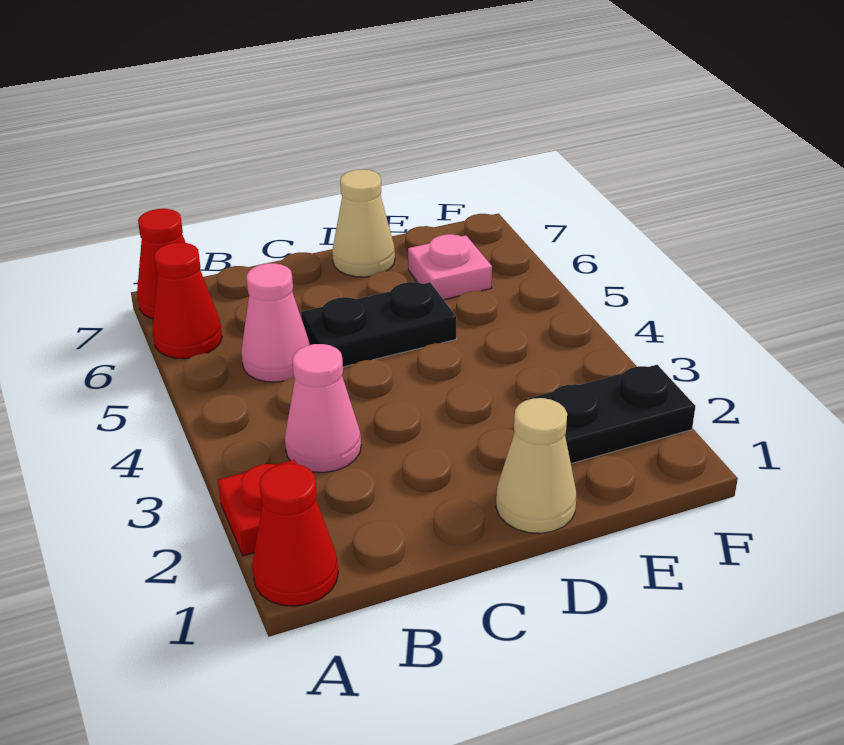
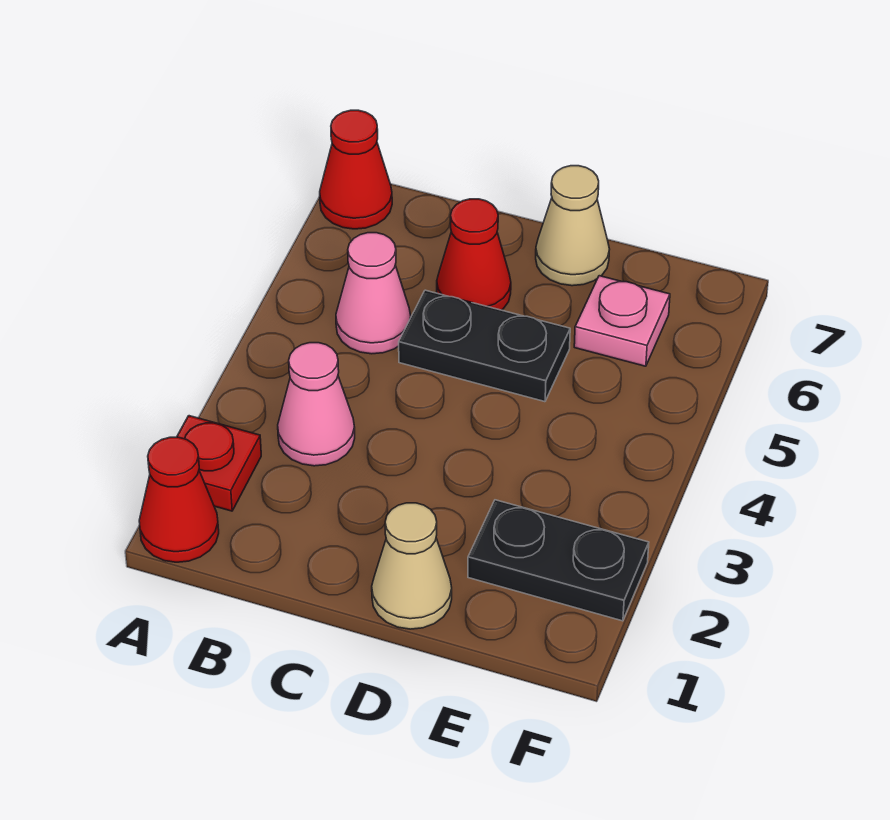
red cone A6 level 1 -> red cone C6 level 1

